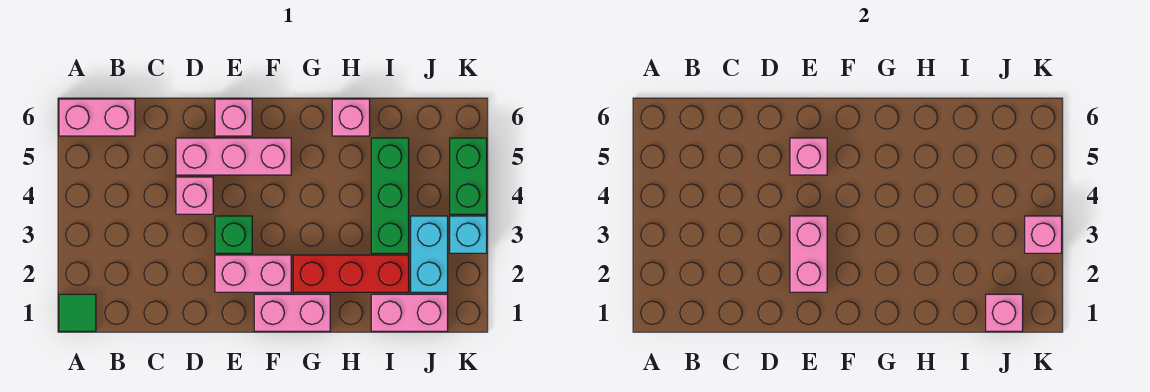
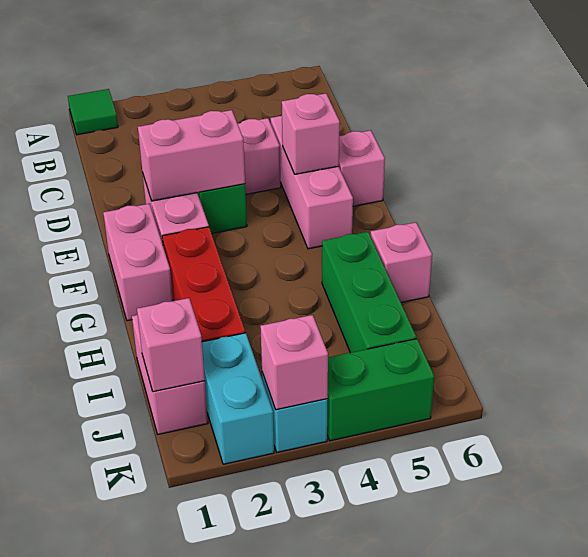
pink brick A6:B6 level 1 -> none
green brick I3:I5 level 1 -> green brick H5:J5 level 1
cyan brick J2:J3 level 1 -> cyan brick J2:K2 level 1

